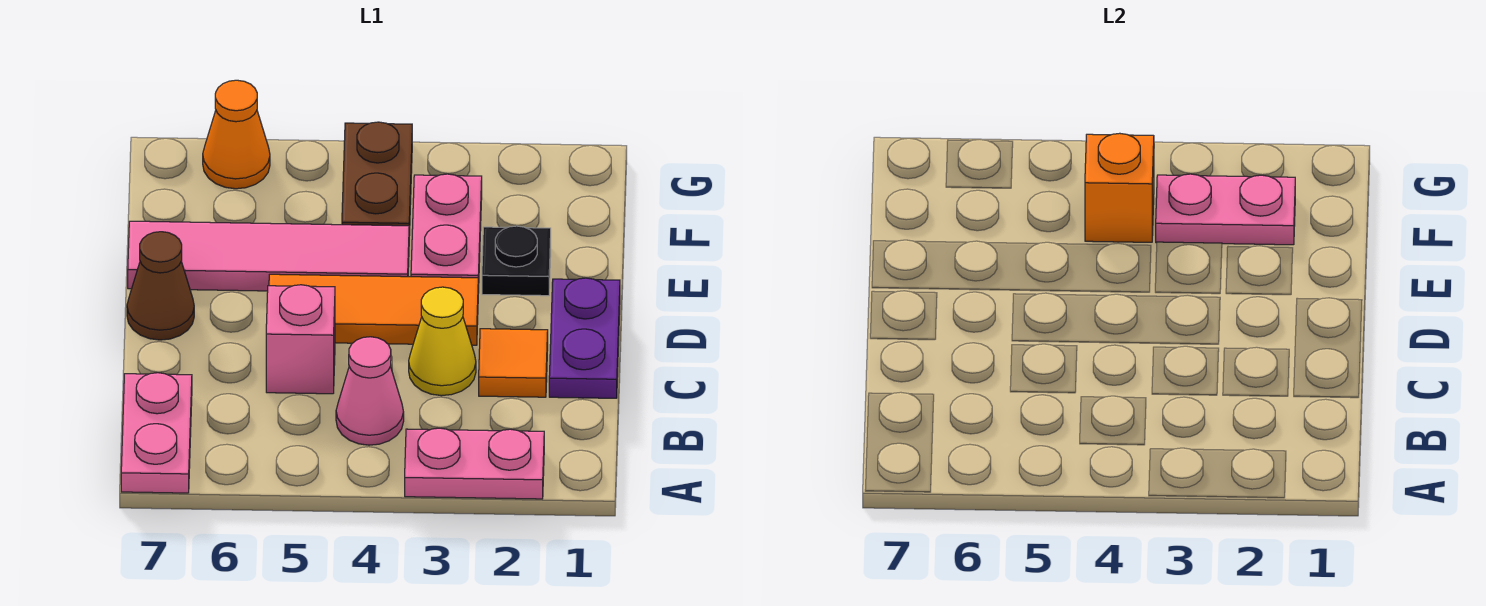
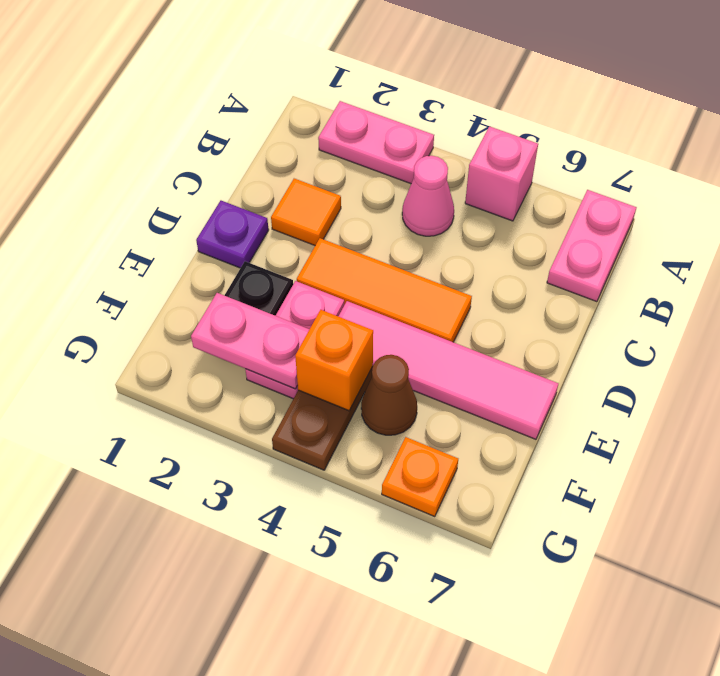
purple plate C1:D1 level 1 -> purple plate D1 level 1
yellow cone C3 level 1 -> none
pink brick C5 level 1 -> pink brick A5 level 1
brown cone D7 level 1 -> brown cone F5 level 1
orange cone G6 level 1 -> orange plate G6 level 1

